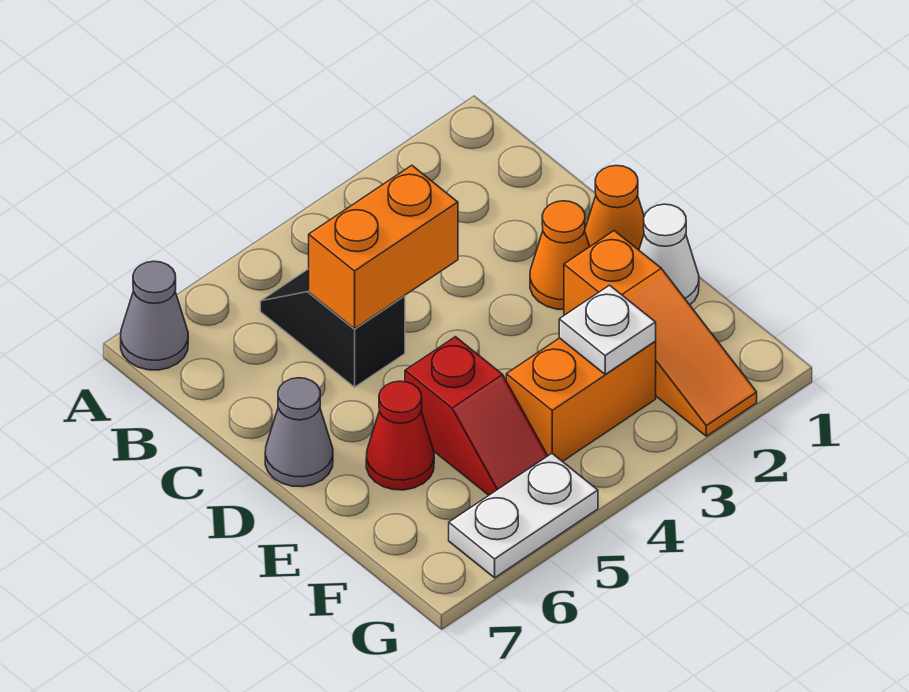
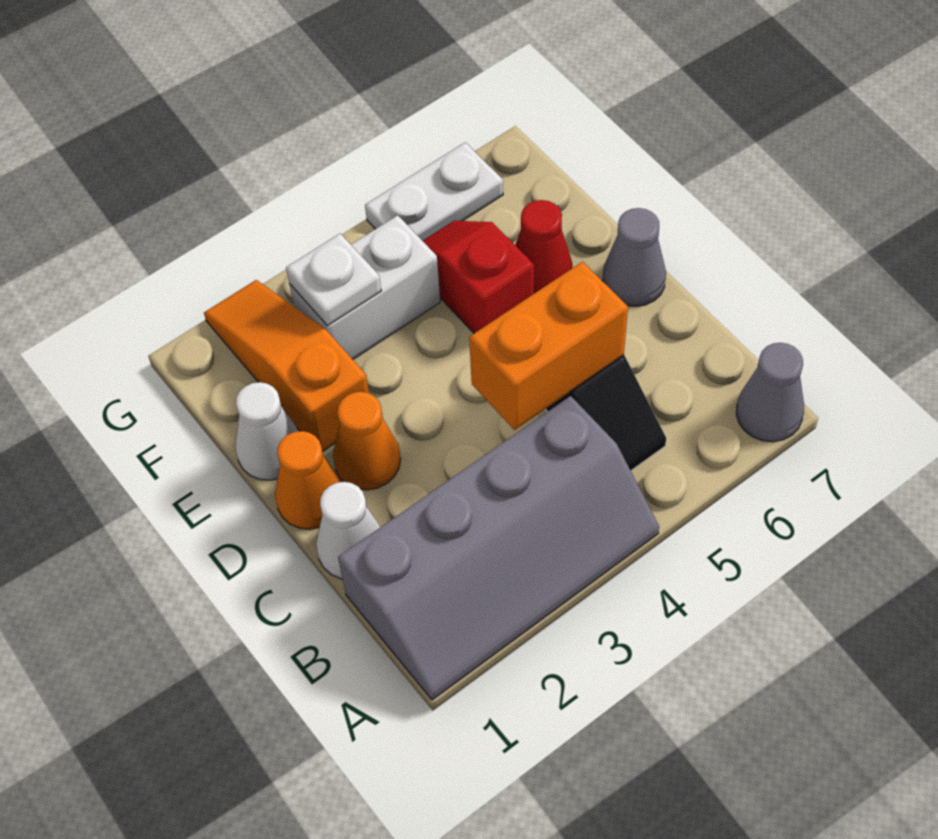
none -> grey slope A1:B4 level 1 top B
none -> white cone C1 level 1
orange brick F3:F4 level 1 -> white brick F3:F4 level 1

